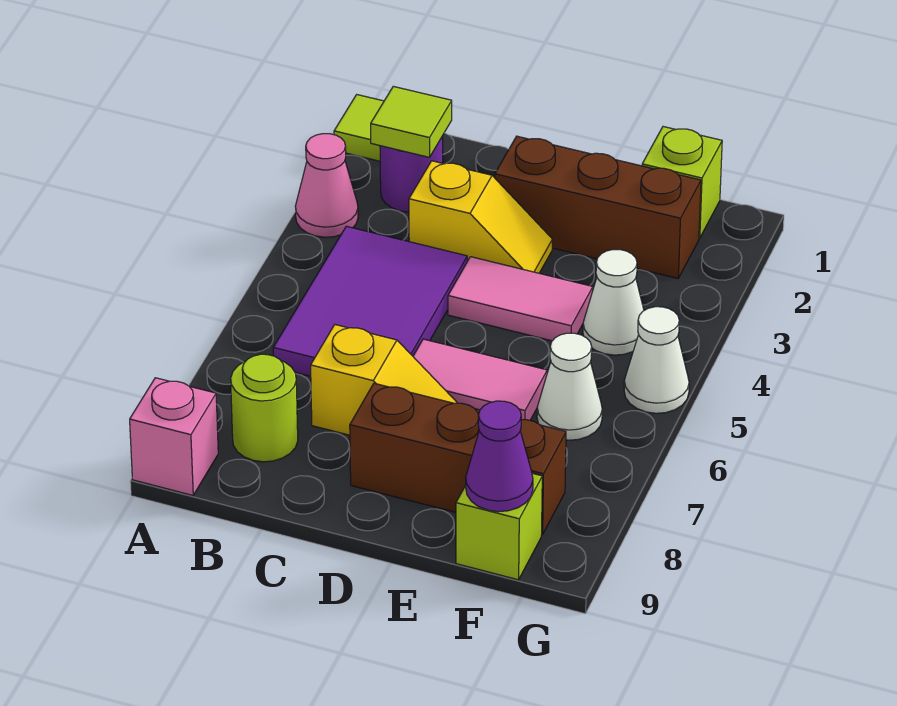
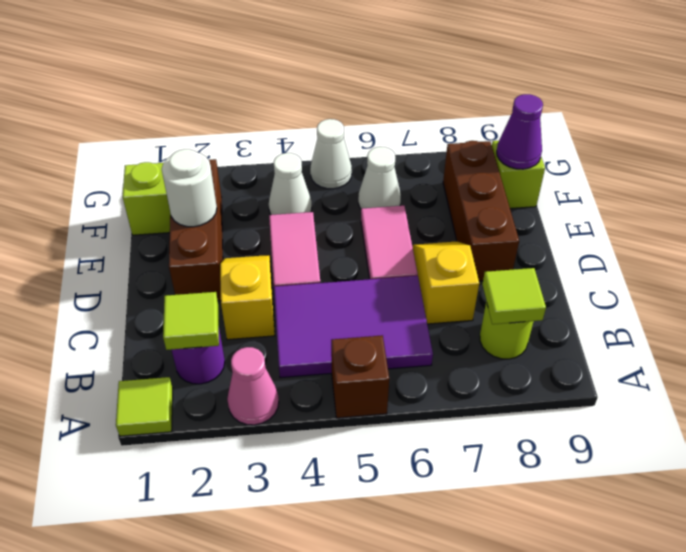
none -> brown brick A5 level 1
pink brick A9 level 1 -> none
none -> lime tile B8 level 2
none -> white round brick E2 level 2

